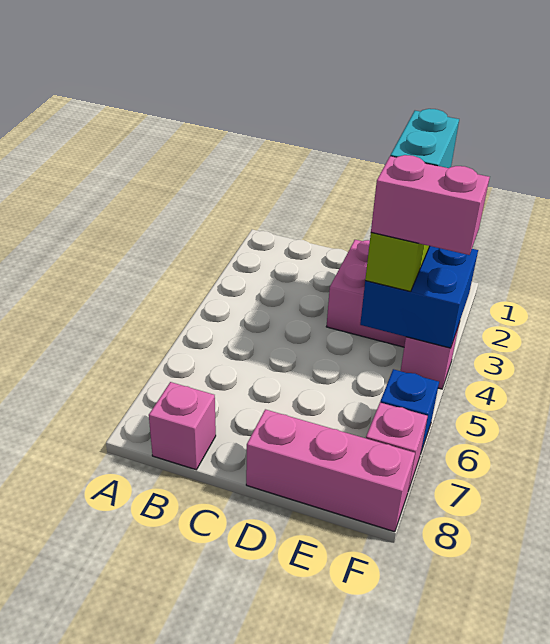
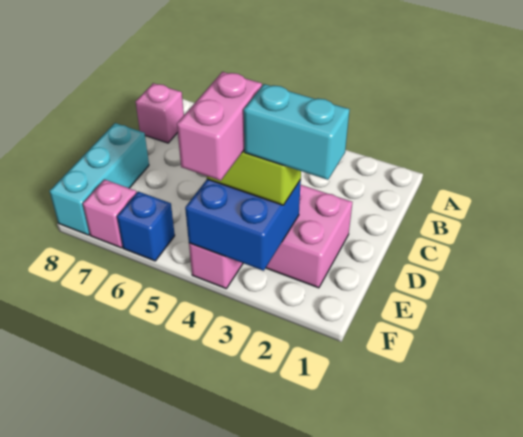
pink brick D8:F8 level 1 -> cyan brick D8:F8 level 1

